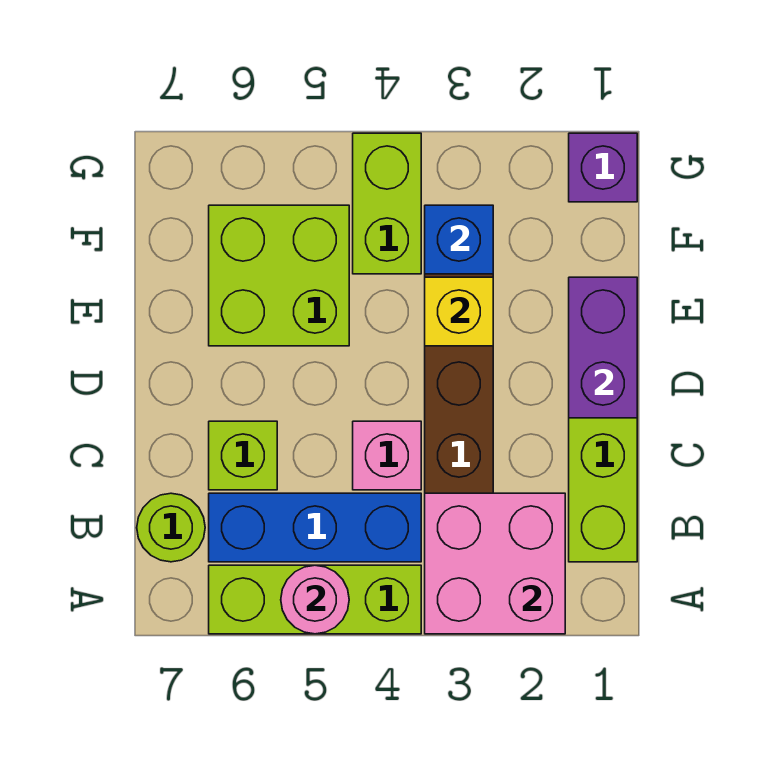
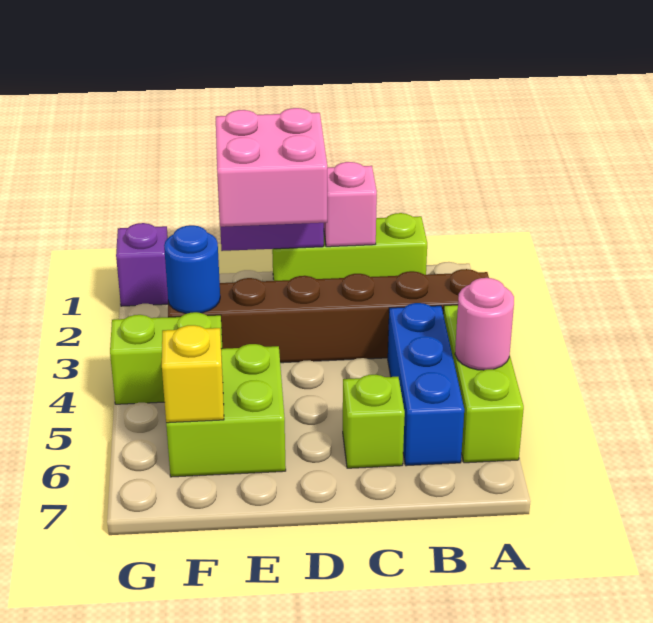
pink brick A2:B3 level 2 -> pink brick D1:E2 level 3
lime round brick B7 level 1 -> none
pink brick C4 level 1 -> pink brick C1 level 2
yellow brick E3 level 2 -> yellow brick F6 level 2
blue brick F3 level 2 -> blue round brick F3 level 2

